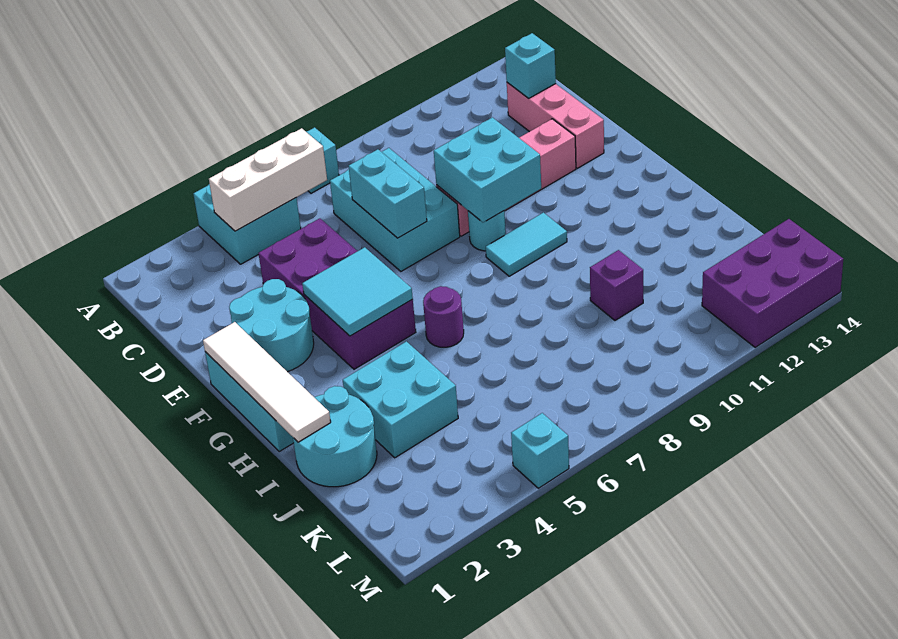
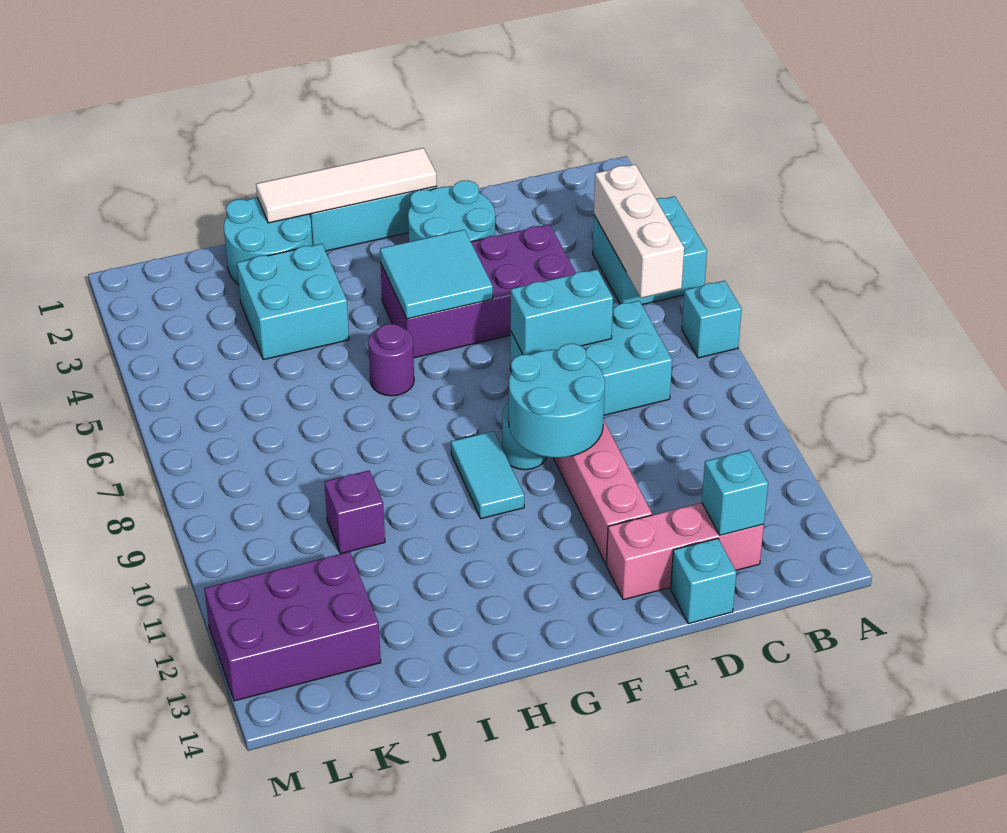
cyan brick E9:F10 level 2 -> cyan round brick E9:F10 level 2
purple brick L12:M14 level 1 -> purple brick K12:M13 level 1
cyan brick M5 level 1 -> cyan brick D14 level 1

